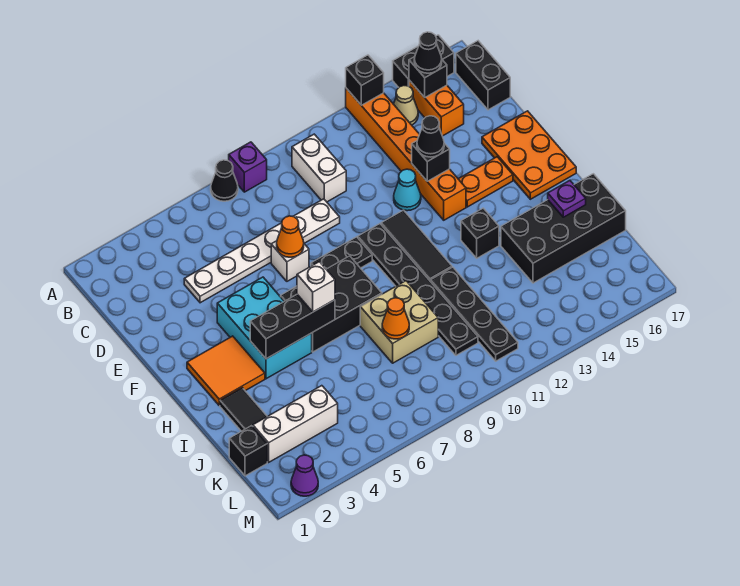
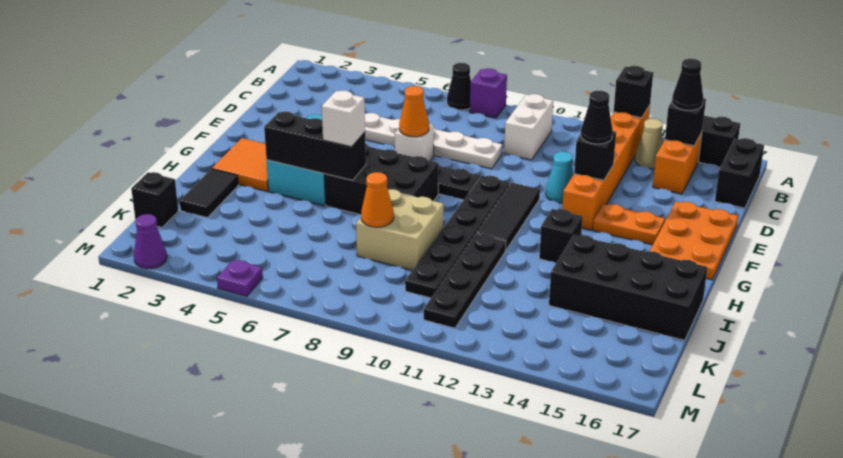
purple plate I16 level 2 -> purple plate M5 level 1
white brick K2:K4 level 1 -> none

